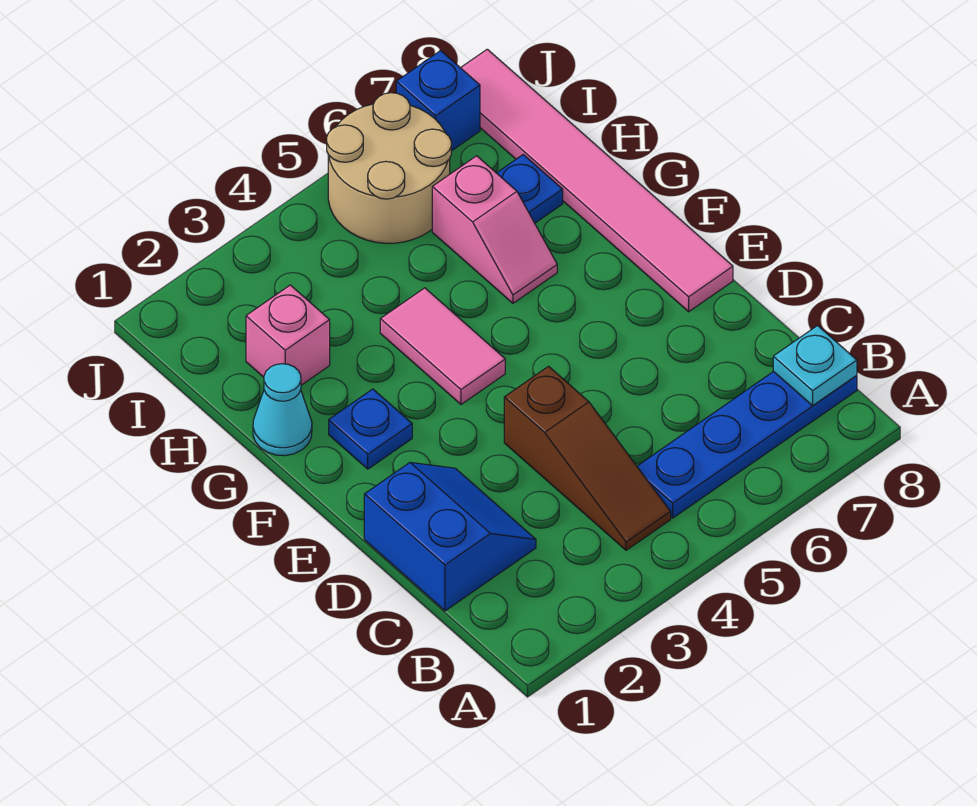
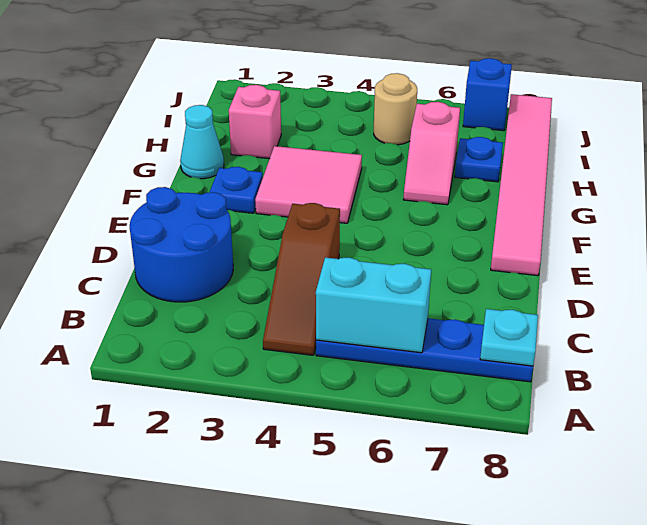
none -> cyan brick B5:B6 level 2
blue slope C1:D2 level 1 top 1 -> blue round brick C1:D2 level 1
pink tile F4:G4 level 1 -> pink tile F3:G4 level 1
tan round brick I5:J6 level 1 -> tan round brick I5 level 1

